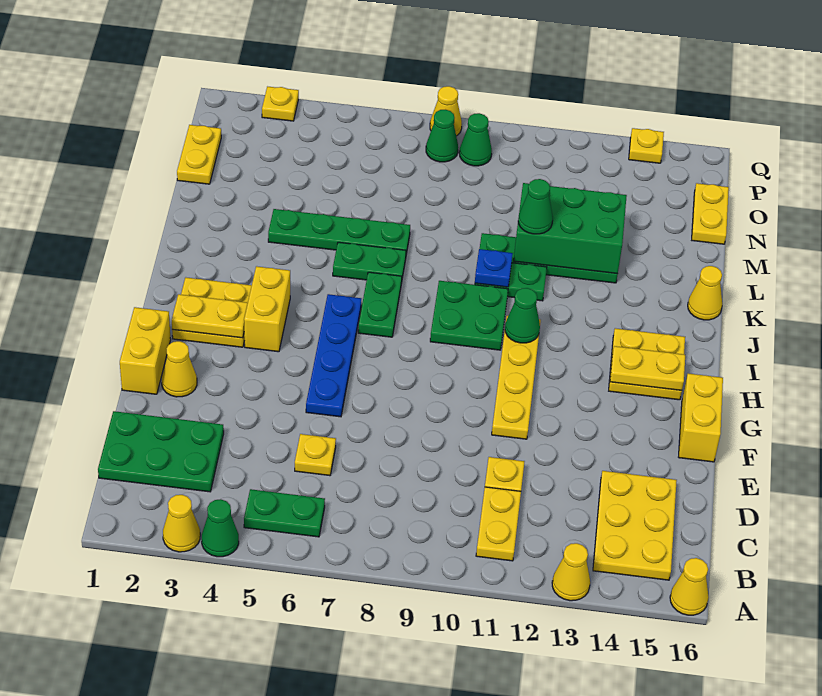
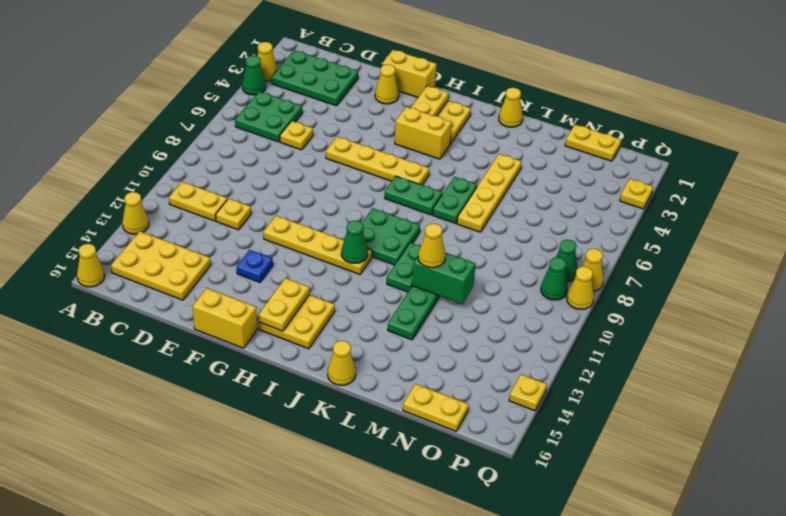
green plate B5:B6 level 1 -> green plate B5:C6 level 1
green plate C1:D3 level 1 -> green plate B2:D3 level 1
blue plate F6:I6 level 1 -> yellow plate F6:I6 level 1
none -> yellow cone K1 level 1
blue plate K10 level 2 -> blue plate F13 level 1
green plate L4:L7 level 1 -> yellow plate L4:L7 level 1
green brick L11:M13 level 2 -> green brick L11:M11 level 2
green cone L11 level 3 -> yellow cone L11 level 3
none -> yellow cone Q9 level 1

